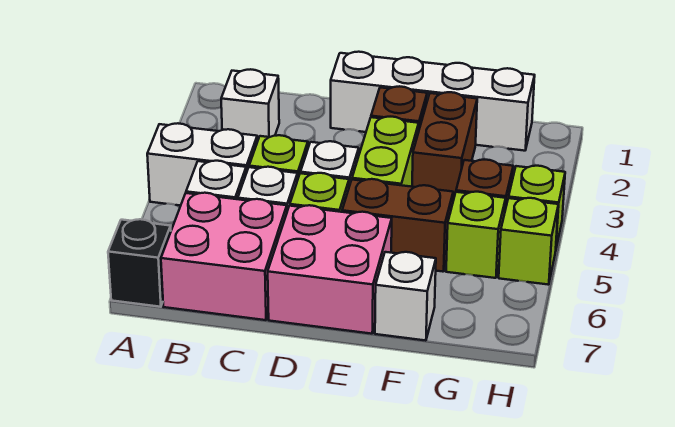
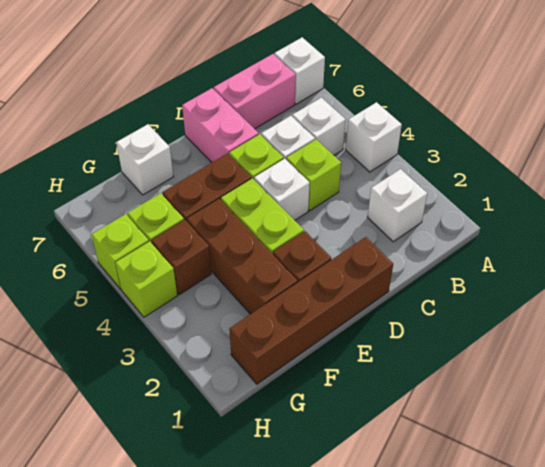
white brick A4:B4 level 1 -> white brick A4 level 1
black brick A7 level 1 -> white brick A7 level 1
pink brick B6:C7 level 1 -> pink brick B7:C7 level 1
white brick D1:G1 level 1 -> brown brick D1:G1 level 1
pink brick D6:E7 level 1 -> pink brick D6:D7 level 1
brown brick F2:F3 level 1 -> brown brick F2:F4 level 1

